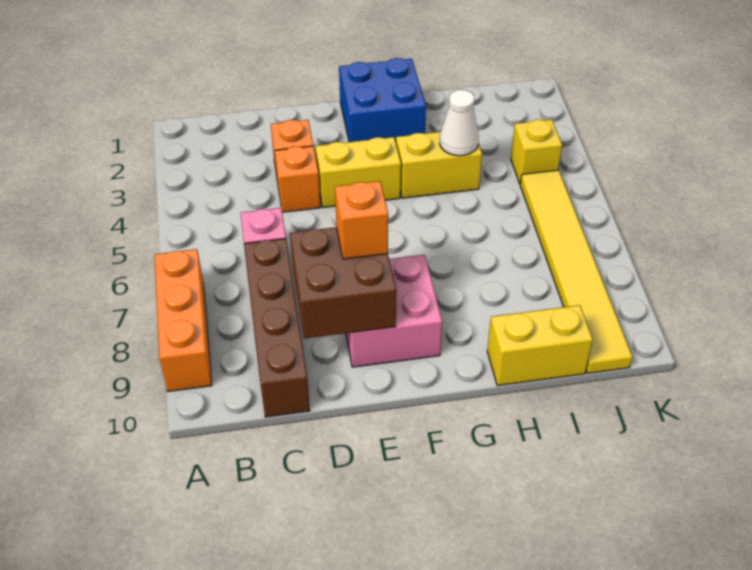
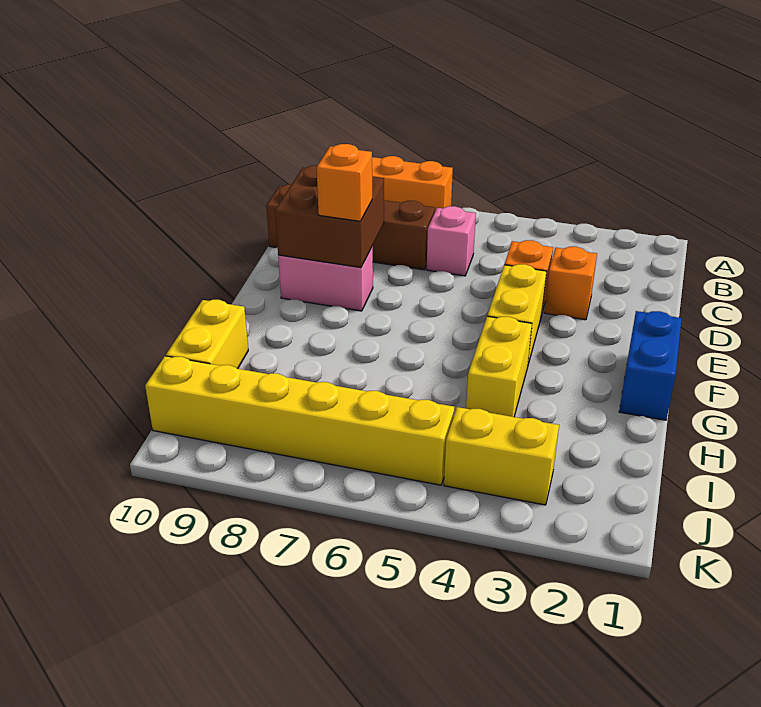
pink brick E8:F9 level 1 -> pink brick E8:E9 level 1
blue brick F1:G2 level 1 -> blue brick F1:G1 level 1
white cone H4 level 2 -> none
yellow brick J4 level 1 -> yellow brick J3:J4 level 1
yellow tile J5:J10 level 1 -> yellow brick J5:J10 level 1

